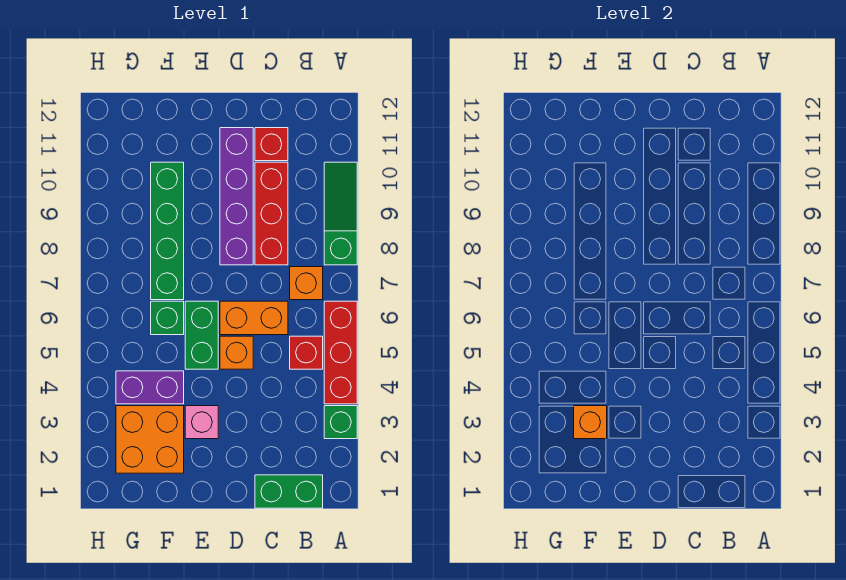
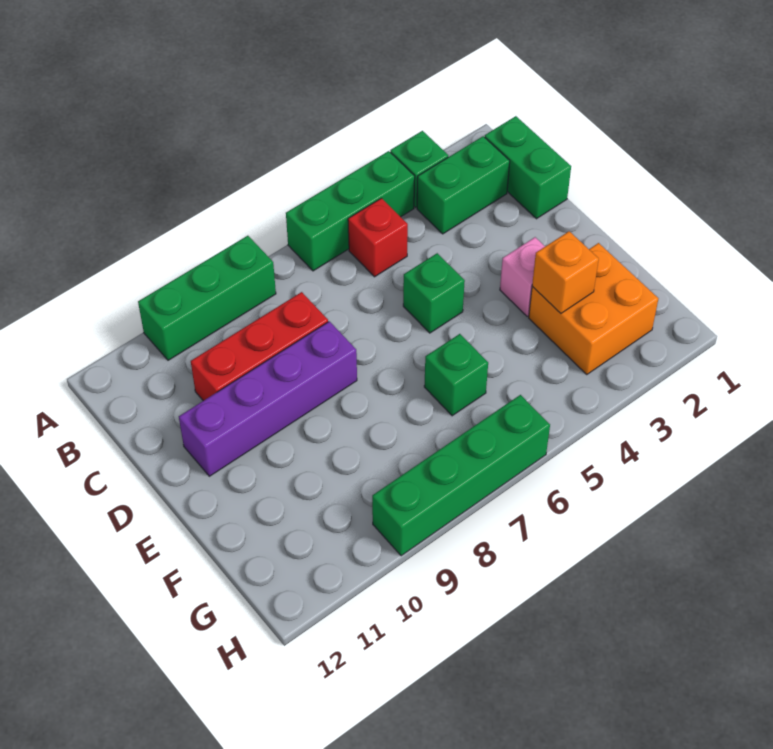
red brick A4:A6 level 1 -> green brick A4:A6 level 1
green slope A8:A10 level 1 top 8 -> green brick A8:A10 level 1
orange brick B7 level 1 -> none
orange brick C6:D6 level 1 -> none
red brick C11 level 1 -> none
orange brick D5 level 1 -> green brick D5 level 1
green brick E5:E6 level 1 -> green brick B2:B3 level 1
purple brick F4:G4 level 1 -> none
green brick F7:F10 level 1 -> green brick H6:H9 level 1

